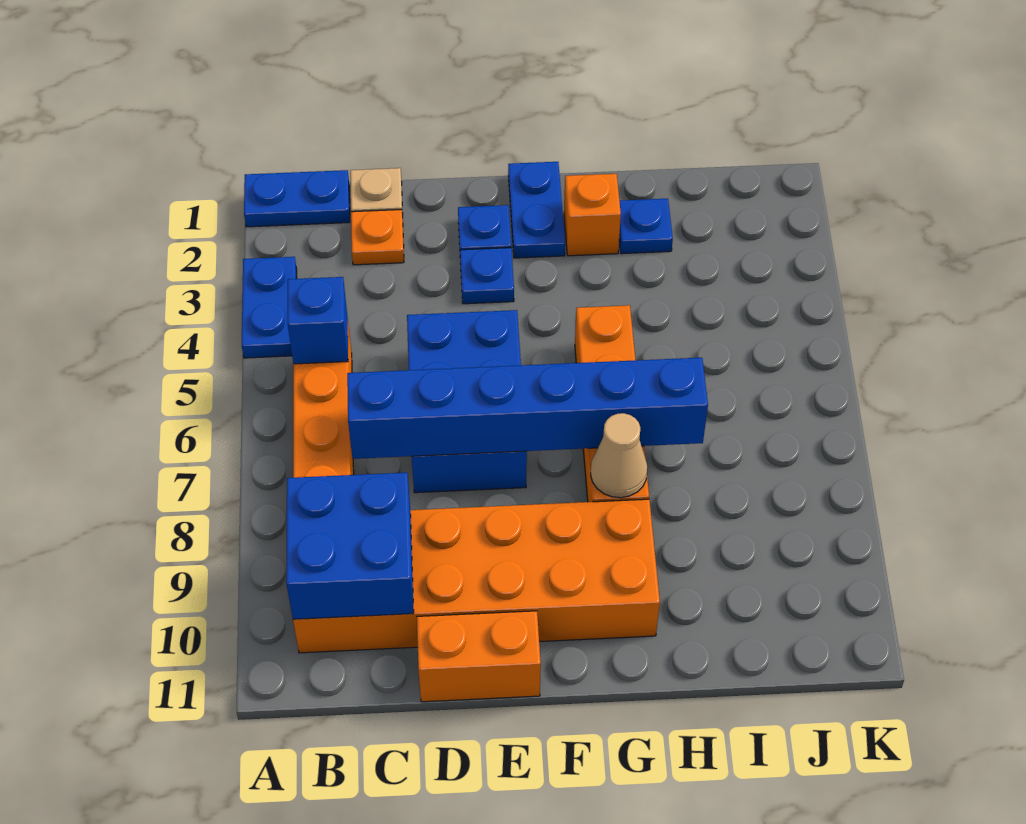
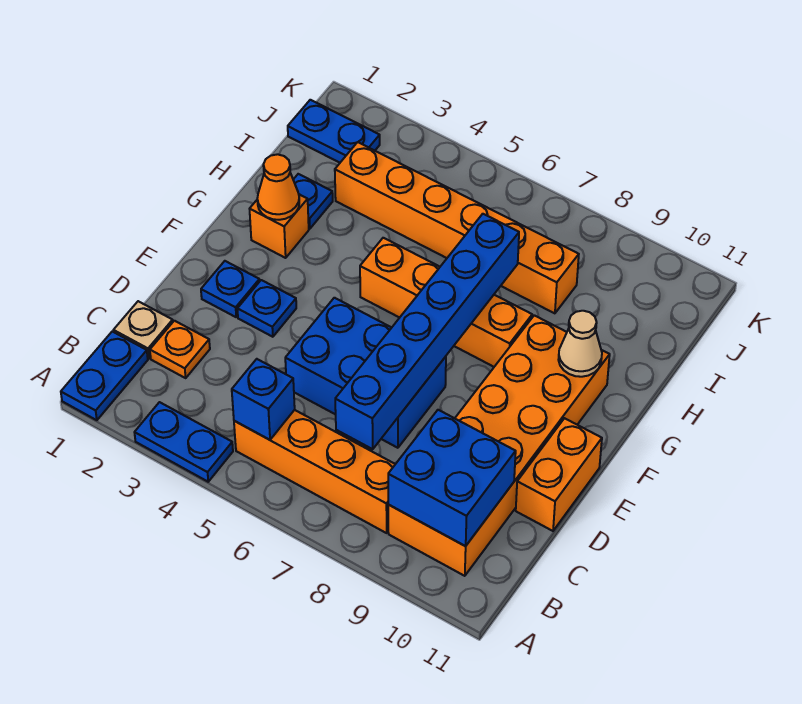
blue plate F1:F2 level 1 -> blue plate J1:J2 level 1
none -> orange cone G2 level 2
tan cone G8 level 2 -> tan cone G10 level 2
none -> orange brick I3:I8 level 1

